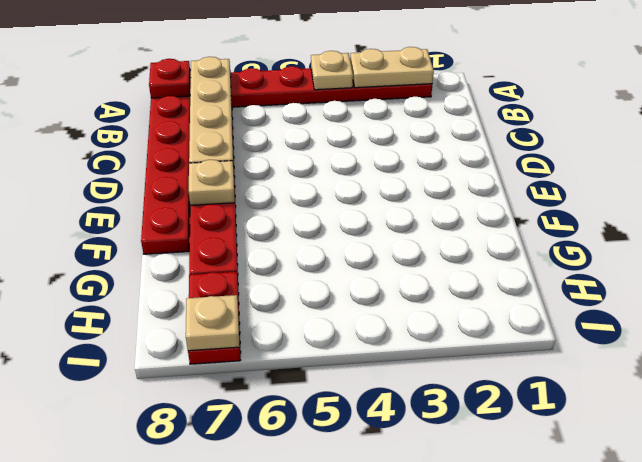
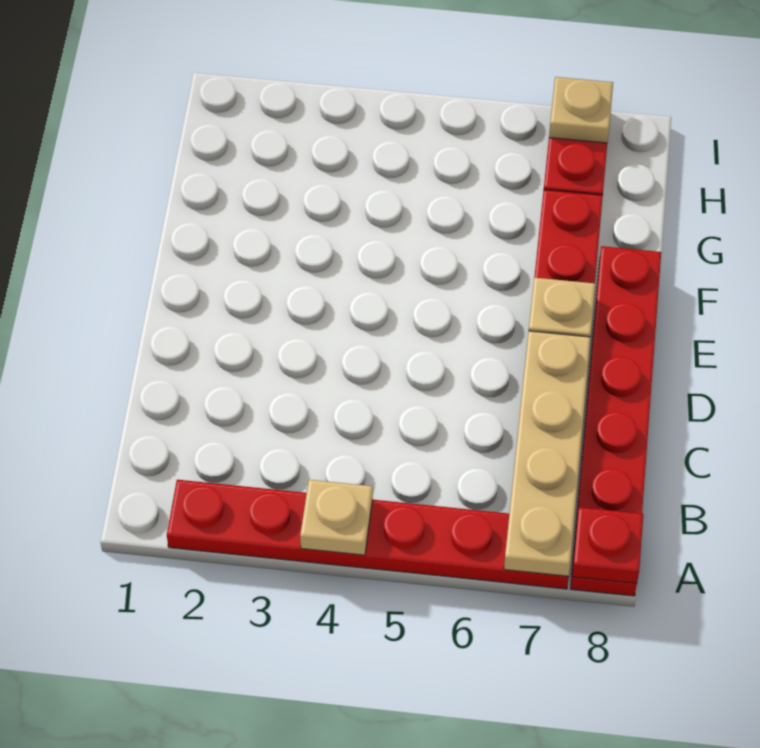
tan plate A2:A3 level 2 -> none

